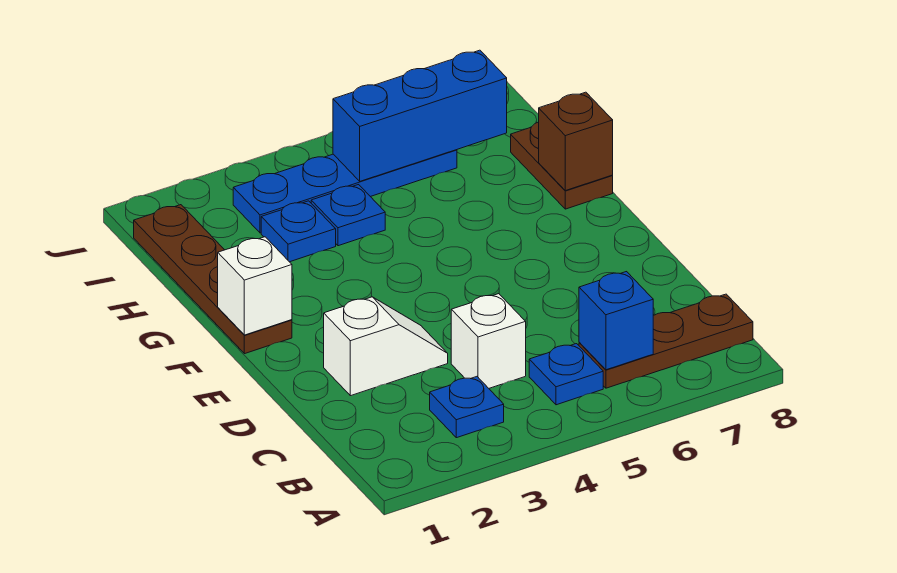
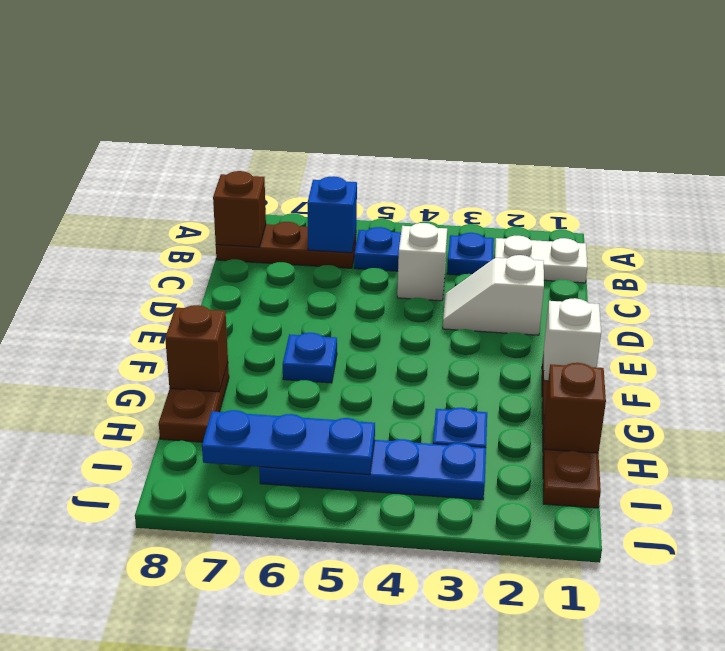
none -> white plate B1:B2 level 1
none -> brown brick B8 level 2
none -> brown brick H1 level 2
blue plate H4 level 1 -> blue plate F6 level 1
blue brick I5:I7 level 2 -> blue plate I5:I7 level 2

